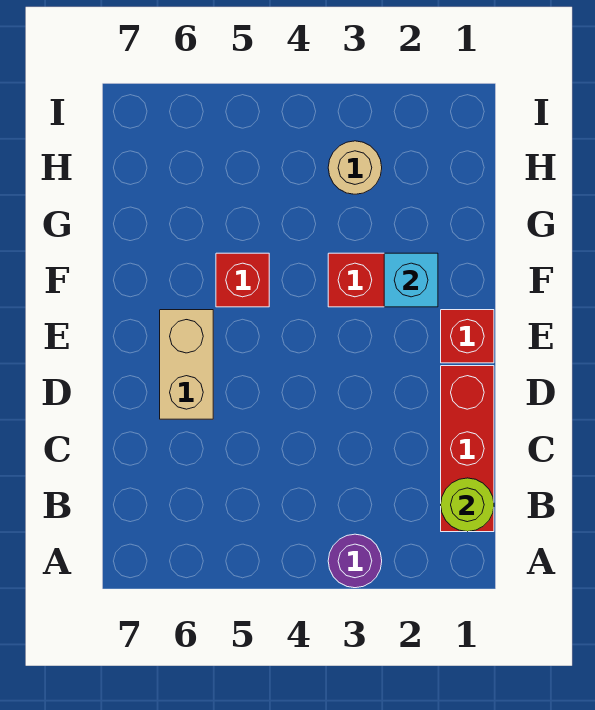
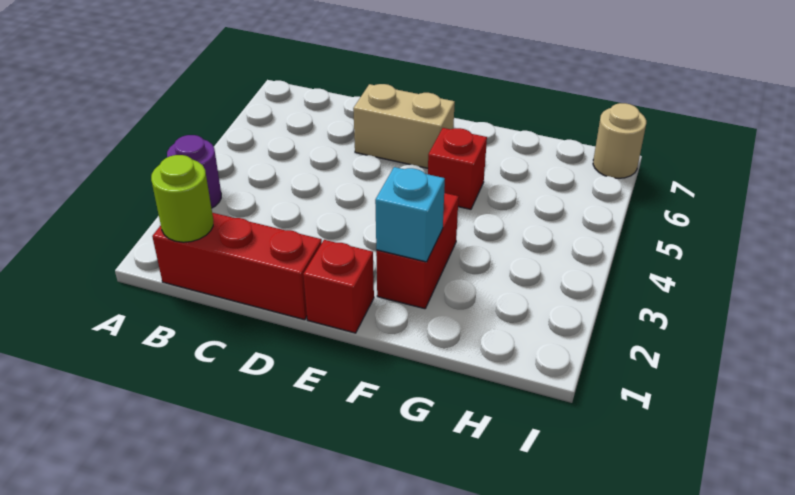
tan round brick H3 level 1 -> tan round brick I7 level 1

